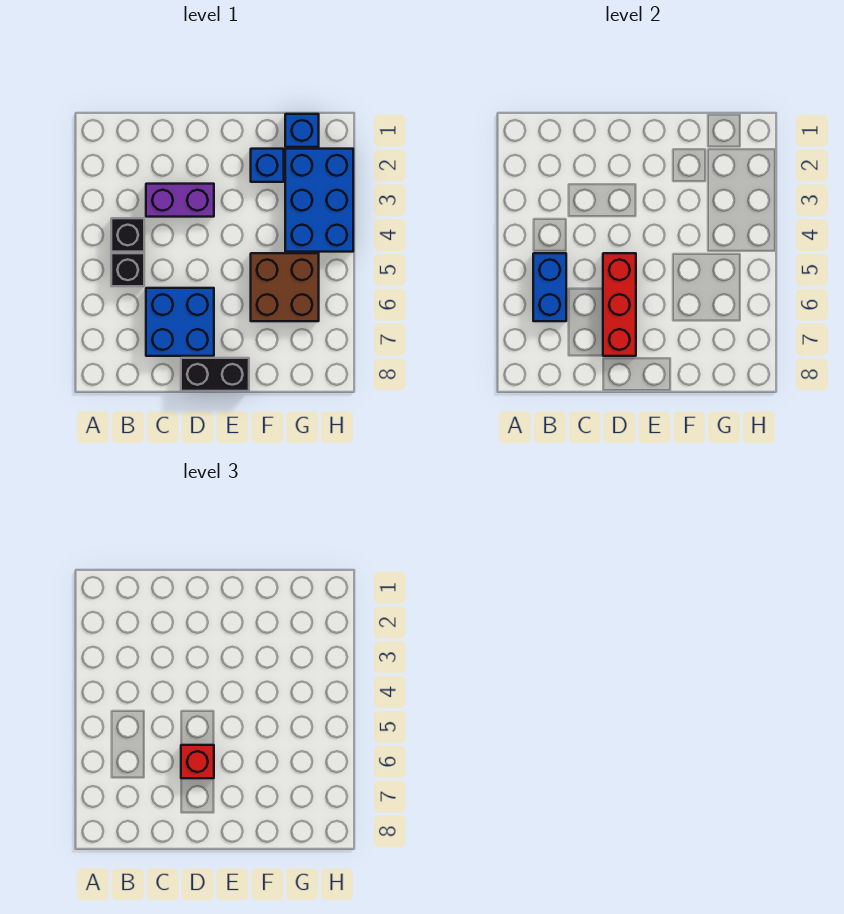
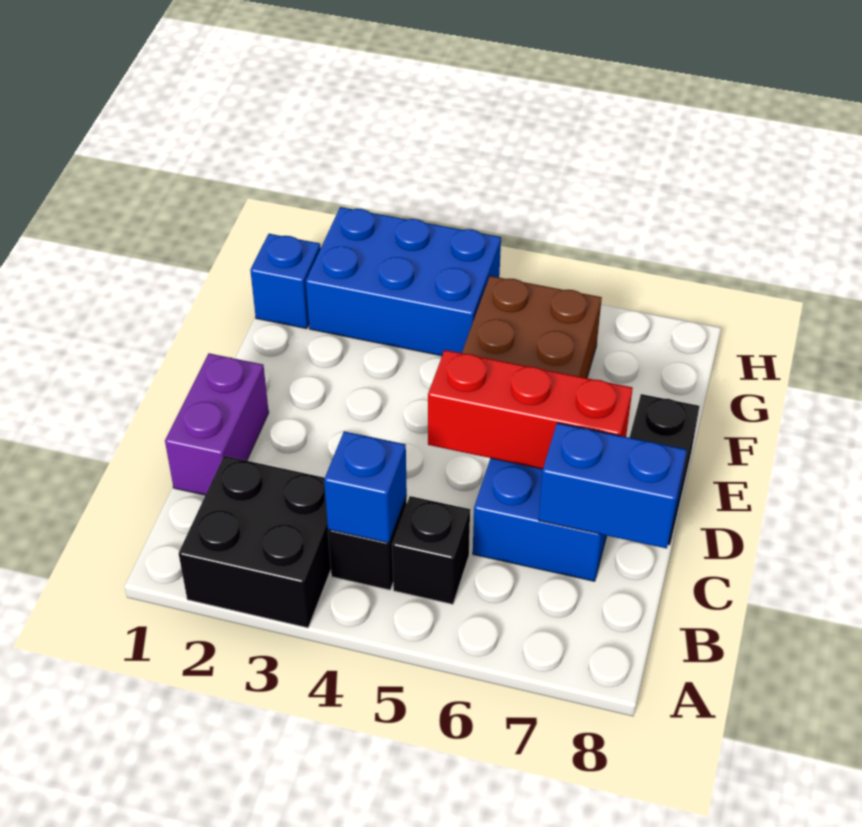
none -> black brick A2:B3 level 1
blue brick B5:B6 level 2 -> blue brick C7:C8 level 2
purple brick C3:D3 level 1 -> purple brick C1:D1 level 1
red brick D6 level 3 -> none
blue brick F2 level 1 -> blue brick B4 level 2

